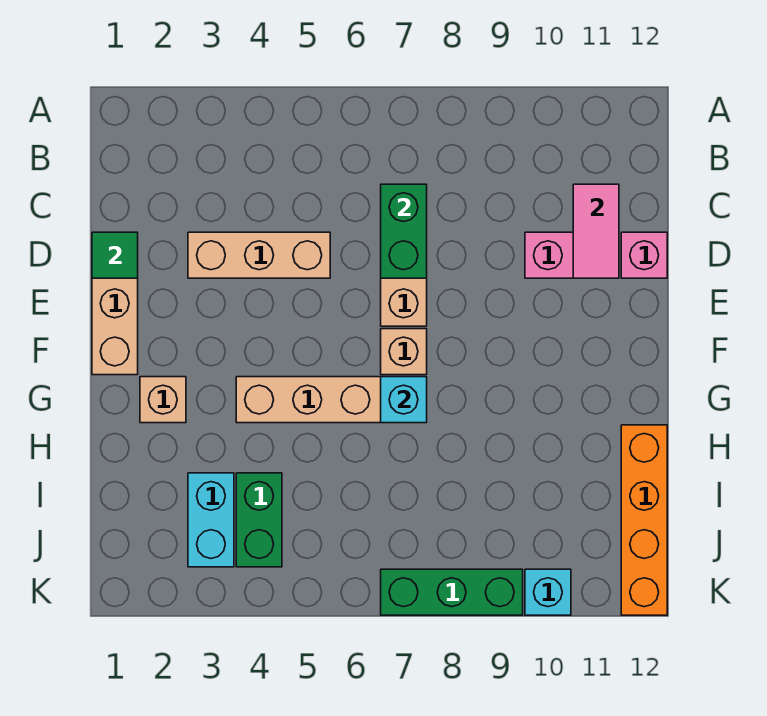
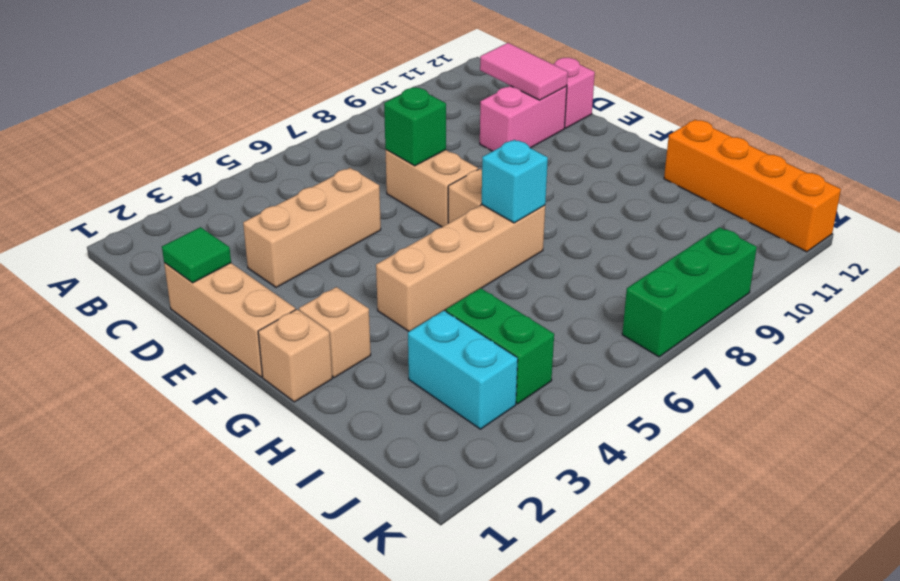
green brick C7:D7 level 2 -> green brick D7 level 2
none -> tan brick G1 level 1
cyan brick K10 level 1 -> none

